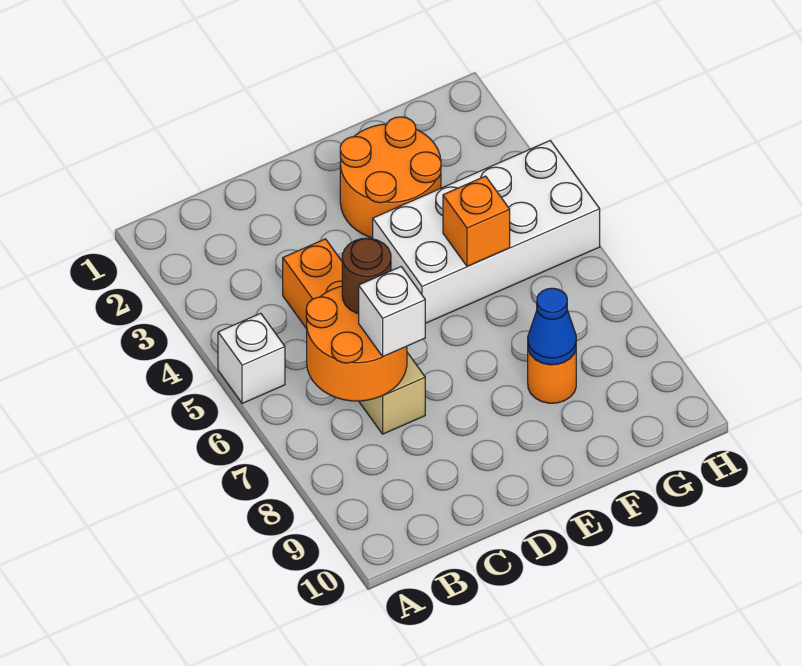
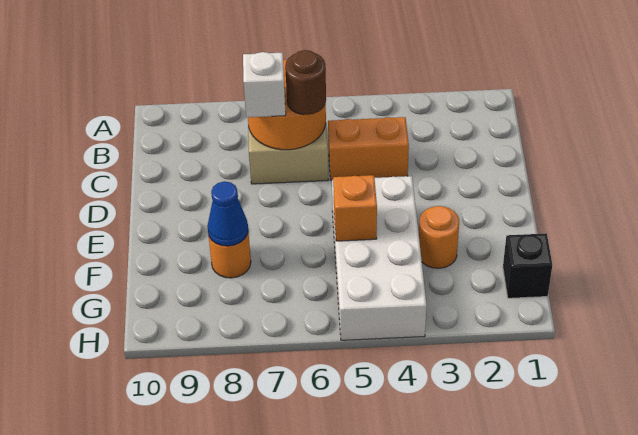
white brick A5 level 1 -> none
orange round brick E2:F3 level 1 -> orange round brick F3 level 1
none -> black brick G1 level 1

